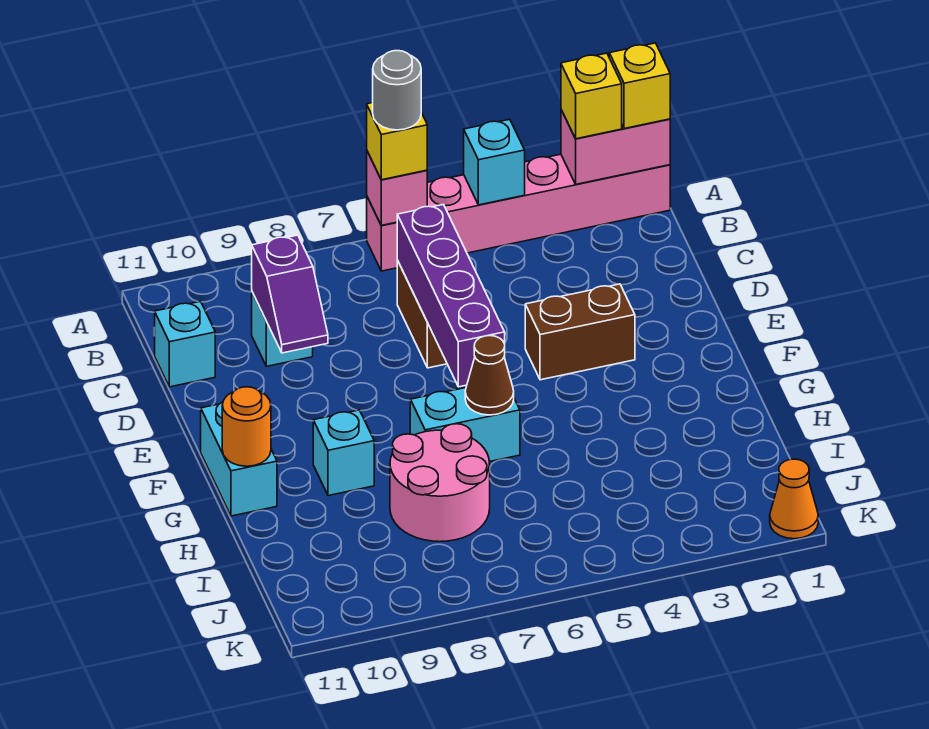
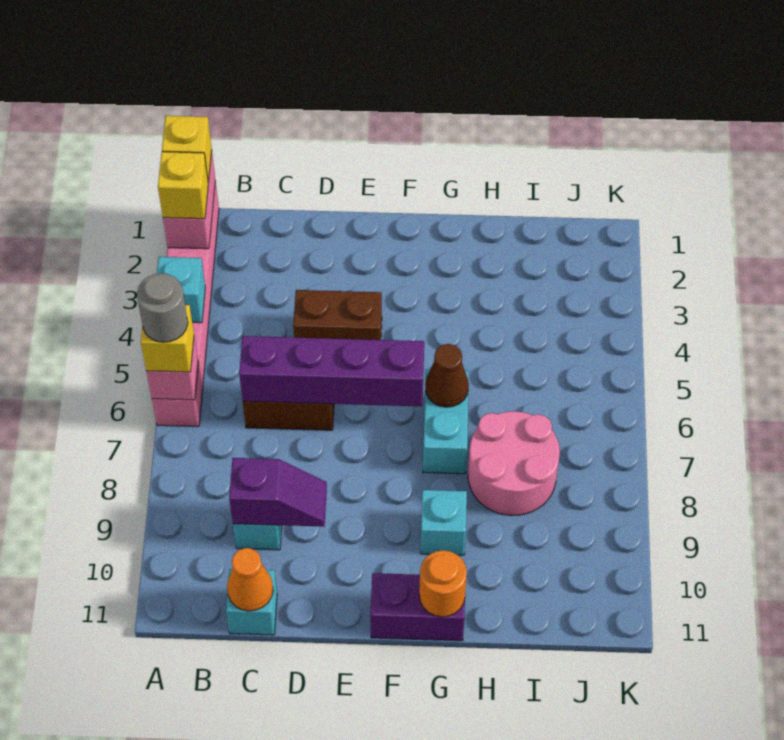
brown brick E3:E4 level 1 -> brown brick D4:E4 level 1
cyan brick F11:G11 level 1 -> purple brick F11:G11 level 1
orange cone K1 level 1 -> orange cone C11 level 2

